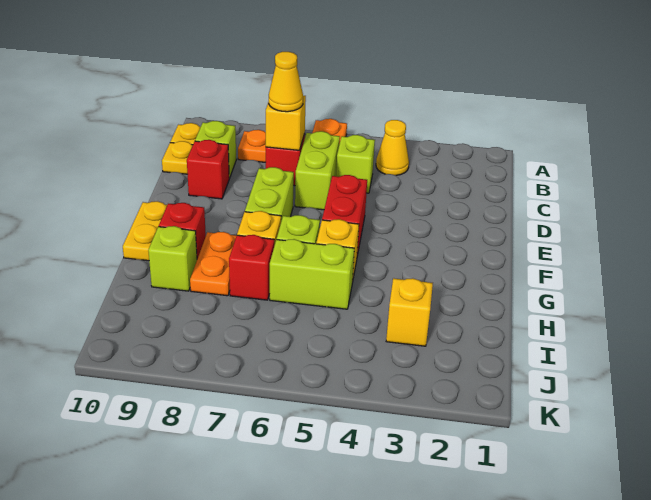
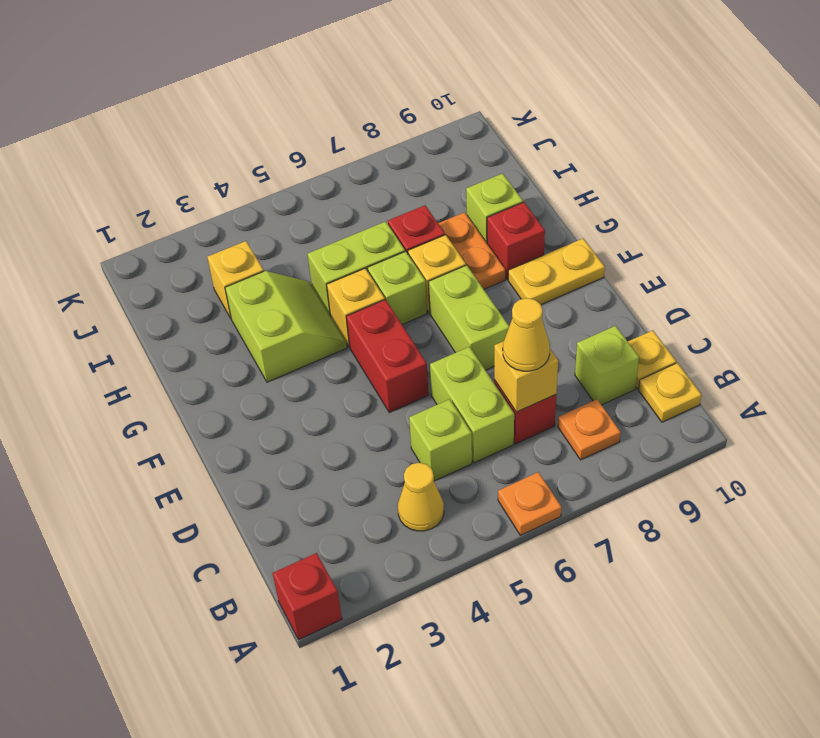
red brick D9 level 1 -> red brick A1 level 1
yellow plate F10:G10 level 1 -> yellow plate F9:F10 level 1
none -> lime slope G3:H4 level 1 top 3

